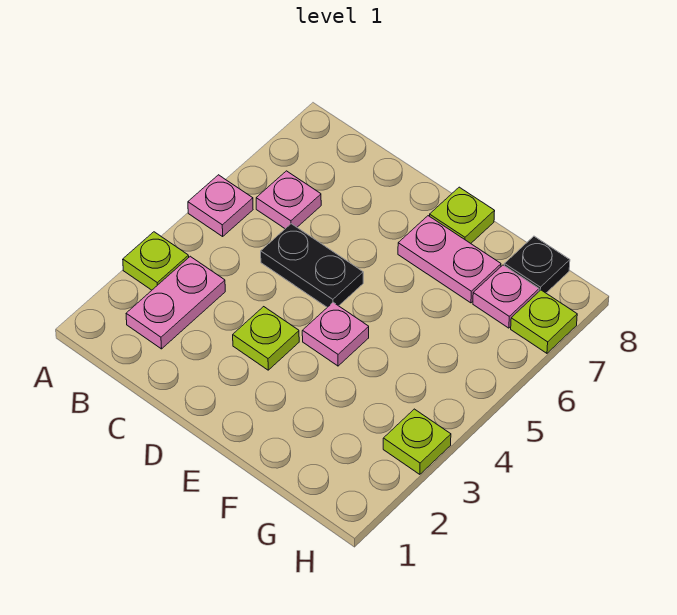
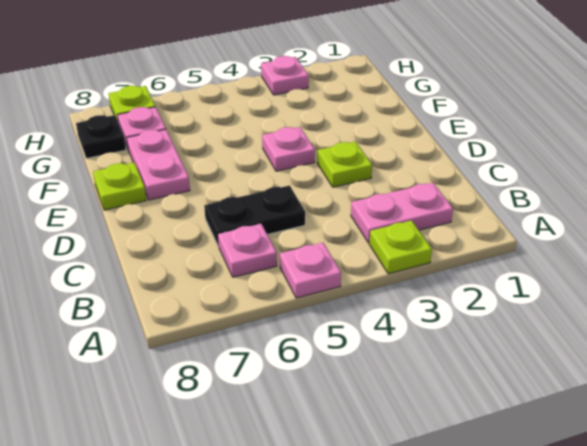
black plate C5:D5 level 1 -> black plate C5:C6 level 1
lime plate H3 level 1 -> pink plate H3 level 1

